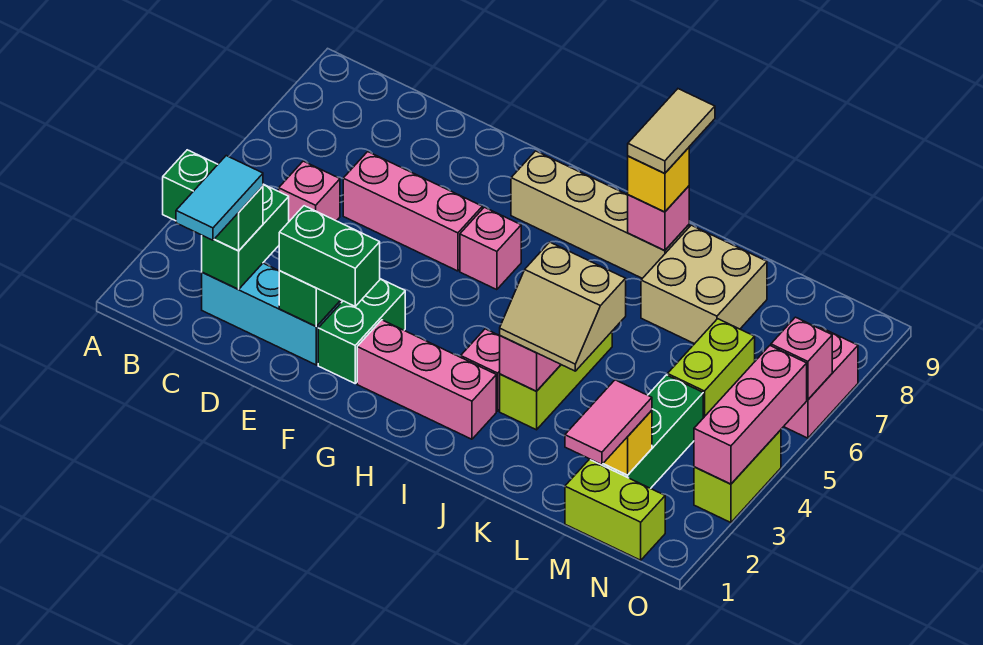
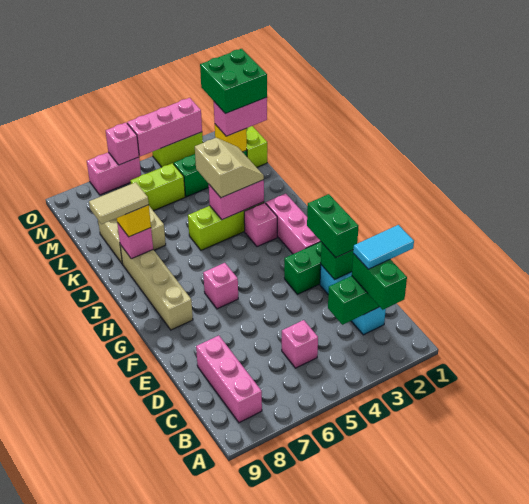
pink brick D6:F6 level 1 -> pink brick B8:D8 level 1
pink tile M1:M2 level 3 -> pink brick M1:M2 level 3
none -> green brick M1:N2 level 4

